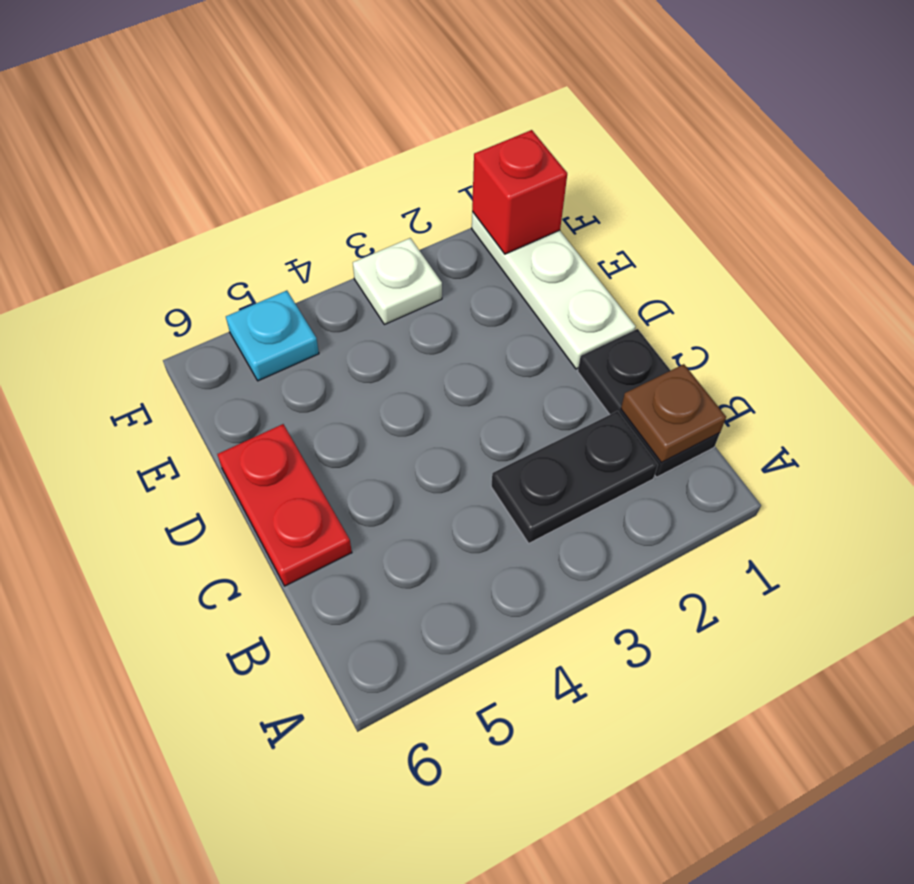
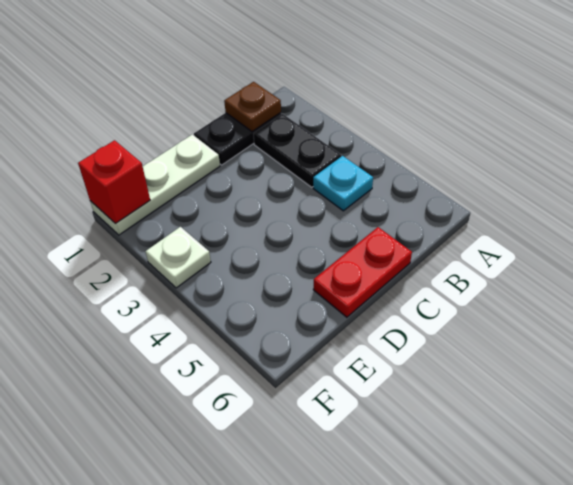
cyan plate F5 level 1 -> cyan plate B4 level 1

